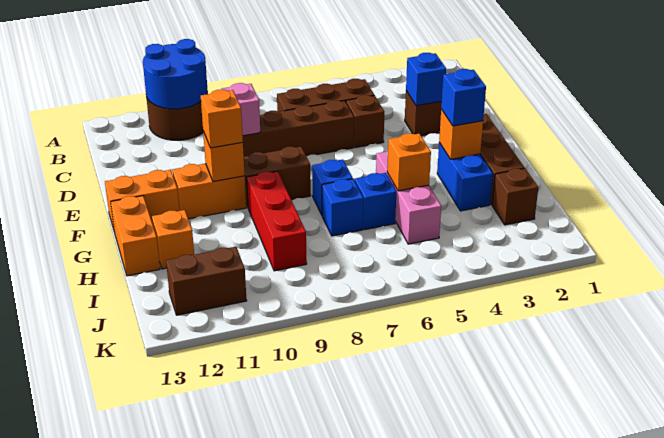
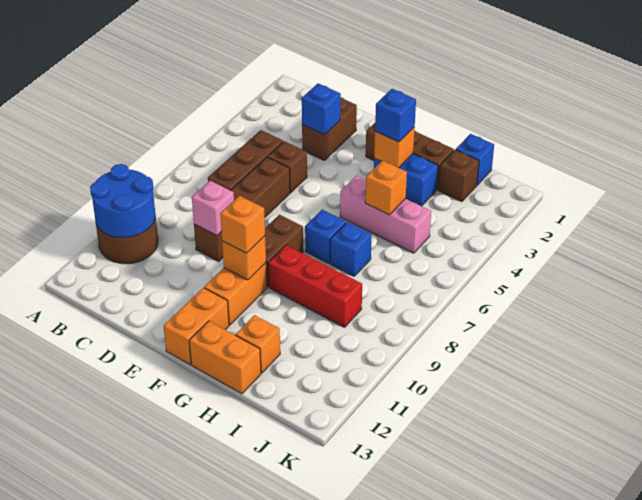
blue brick H6 level 1 -> blue brick I1 level 1
brown brick J11:J12 level 1 -> none

